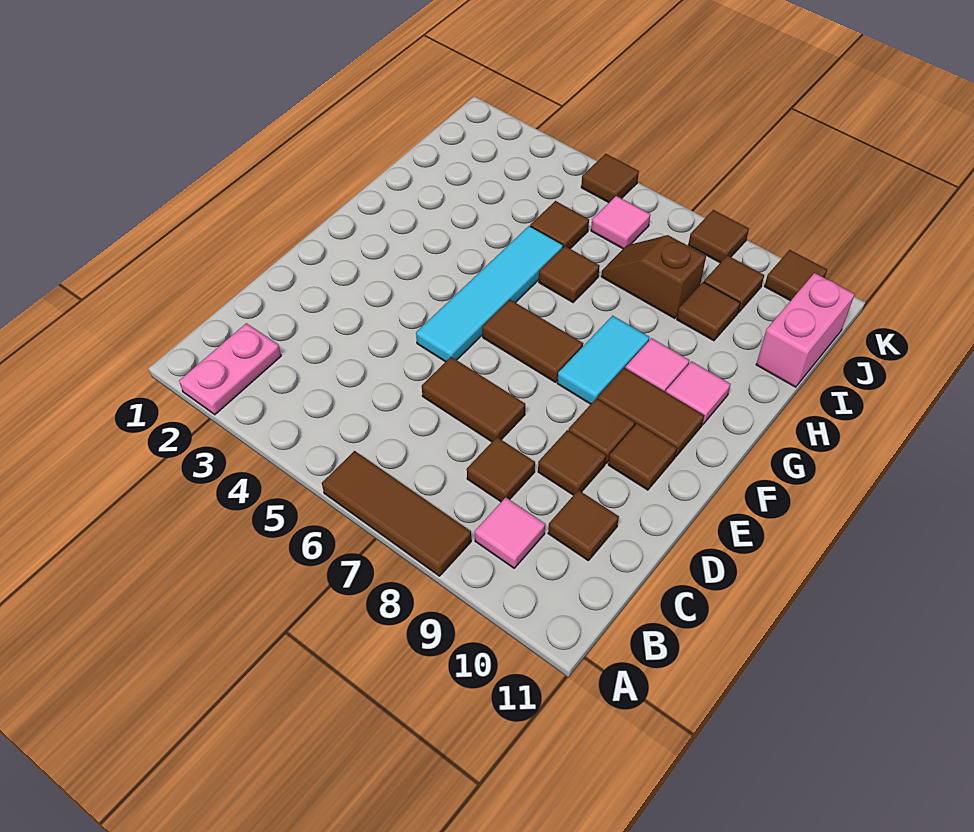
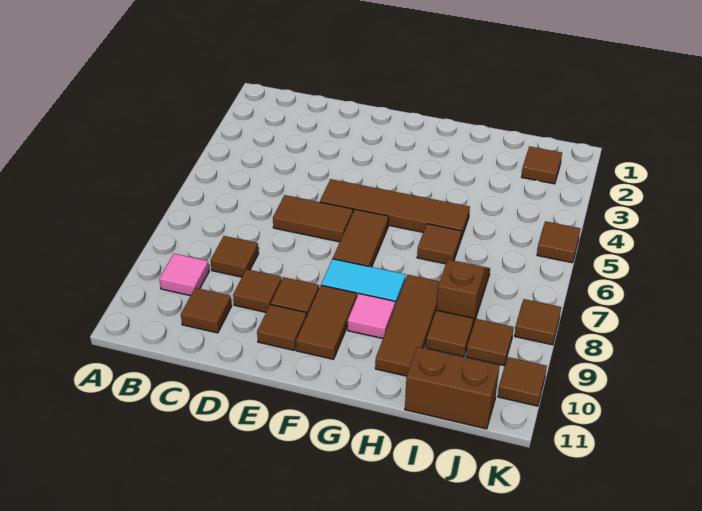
pink plate A2:B2 level 1 -> none
brown tile A6:A8 level 1 -> brown tile H8:H10 level 1
brown tile D6:D7 level 1 -> brown tile D6:E6 level 1
cyan tile E5:H5 level 1 -> brown tile E5:H5 level 1
pink tile G10 level 1 -> none
brown tile I5 level 1 -> brown tile J2 level 1
pink brick I11:J11 level 1 -> brown brick I11:J11 level 1
pink tile J6 level 1 -> none

